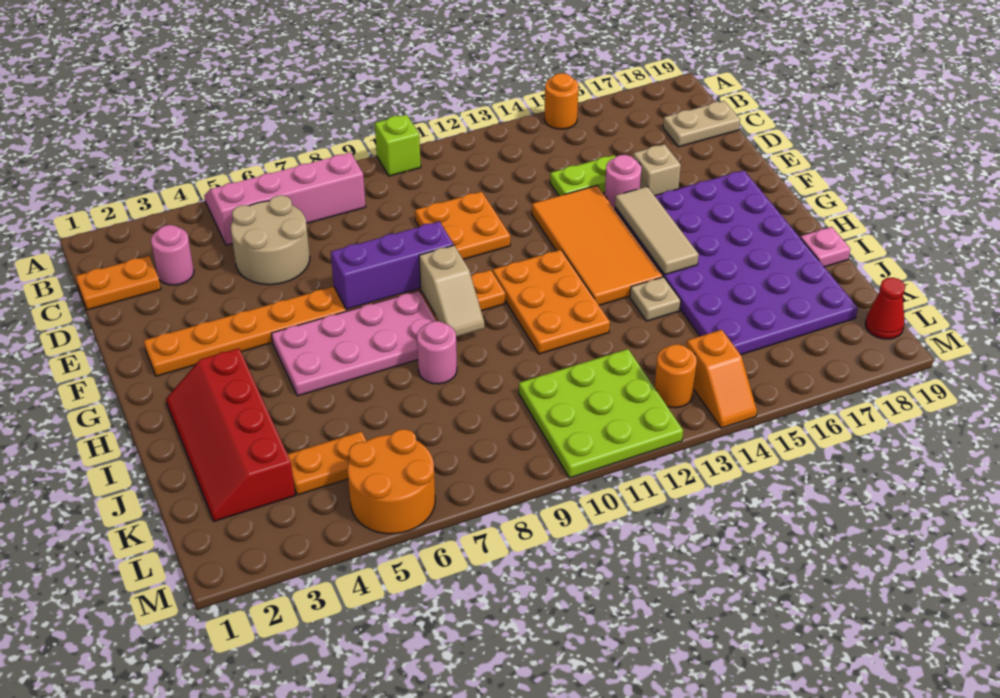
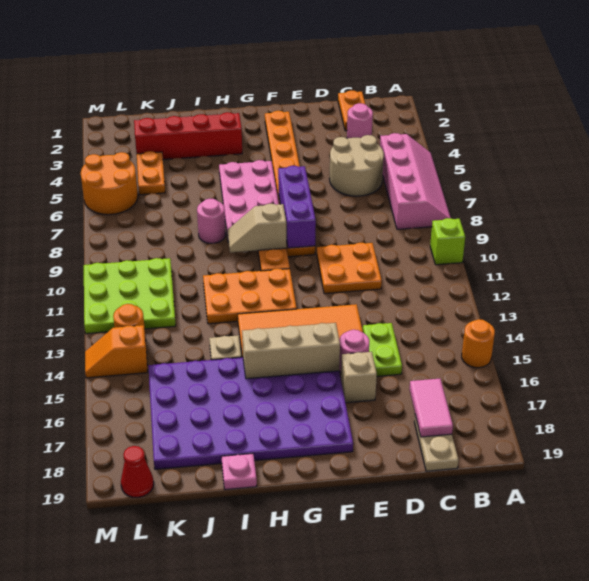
none -> pink tile C17:C18 level 2
tan tile F15:H15 level 2 -> tan brick F15:H15 level 2

